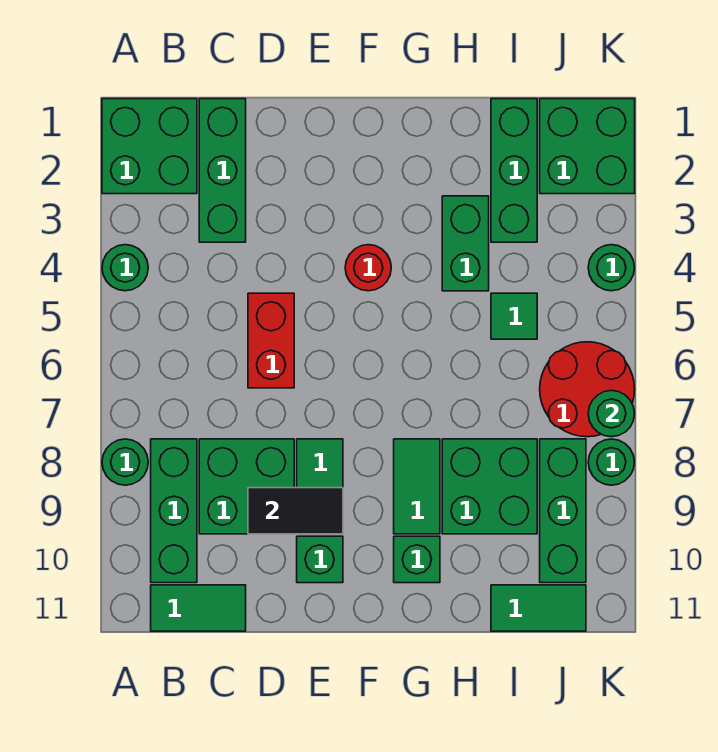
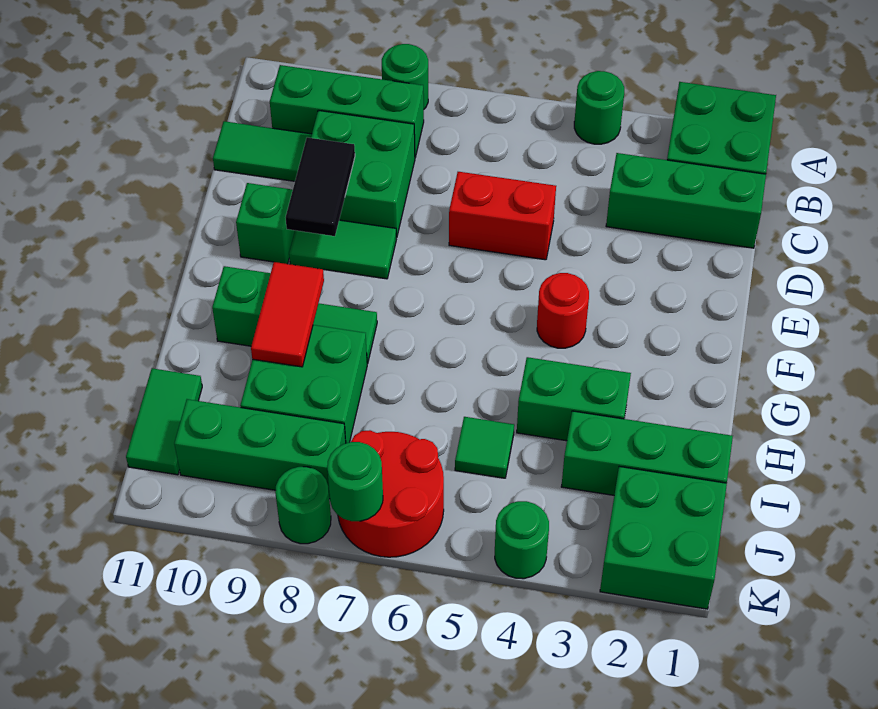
green tile B11:C11 level 1 -> green tile C10:C11 level 1
none -> red tile G9:H9 level 2

